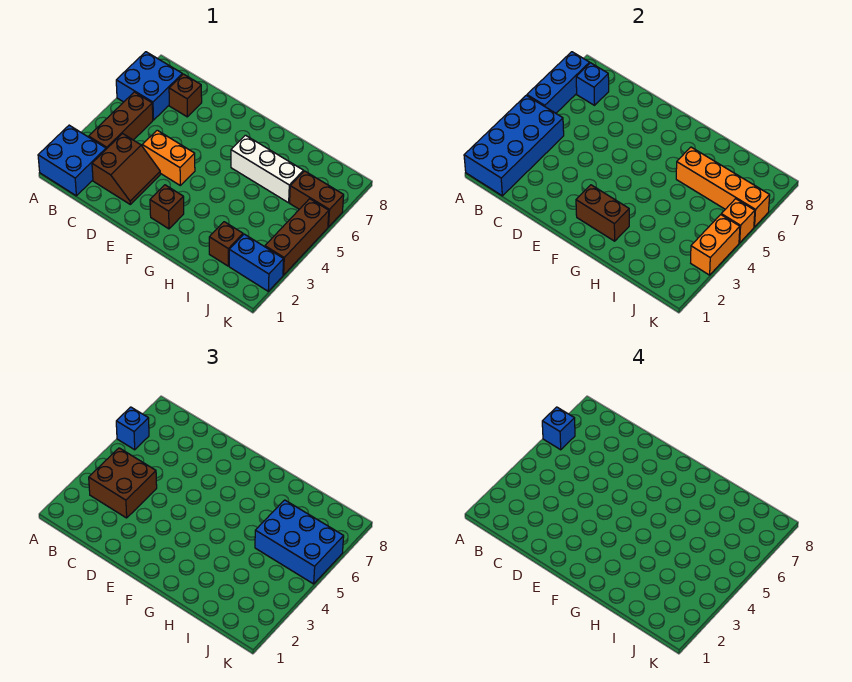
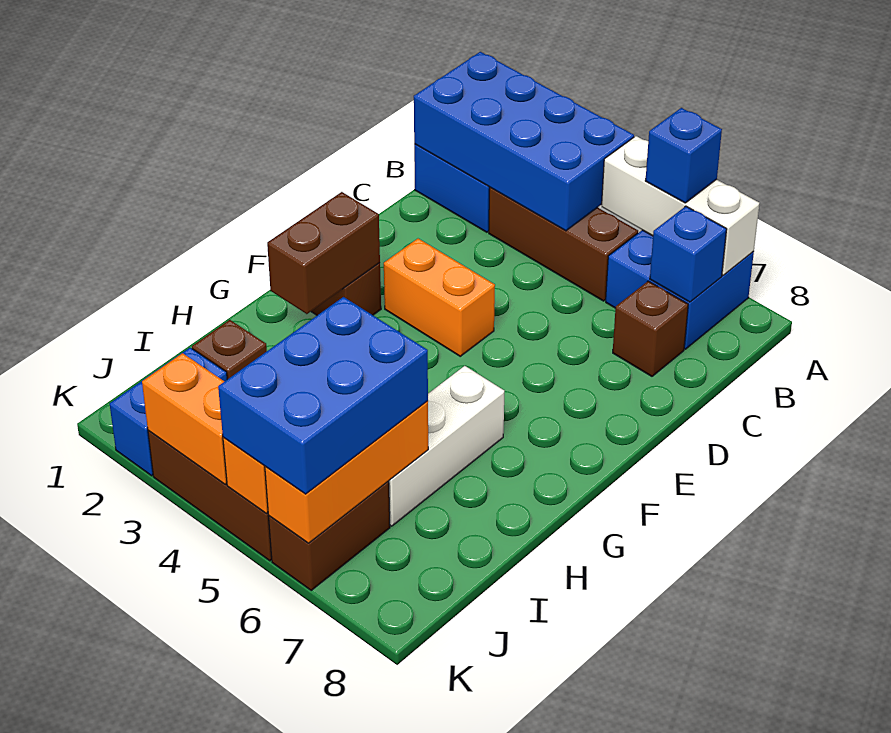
blue brick A5:A7 level 2 -> white brick A5:A7 level 2
blue brick A6 level 4 -> none
brown brick B3:C4 level 3 -> none
brown slope C2:D3 level 1 top C -> none
orange brick D4:E4 level 1 -> orange brick E3:E4 level 1
orange brick H6:K6 level 2 -> orange brick I6:K6 level 2

